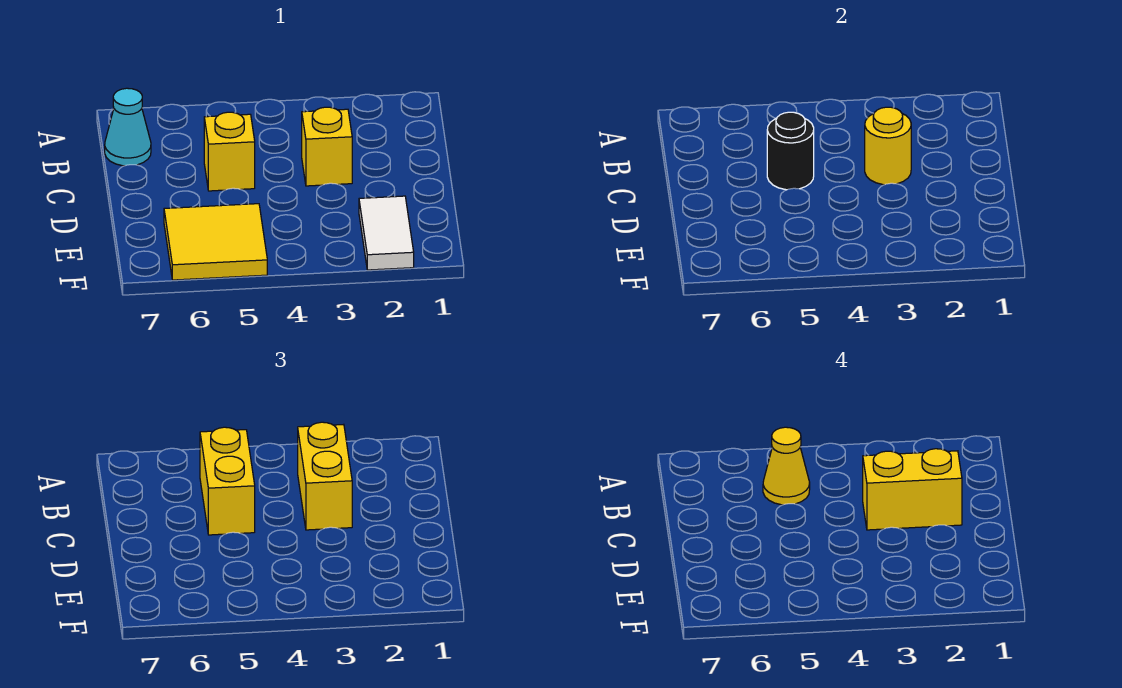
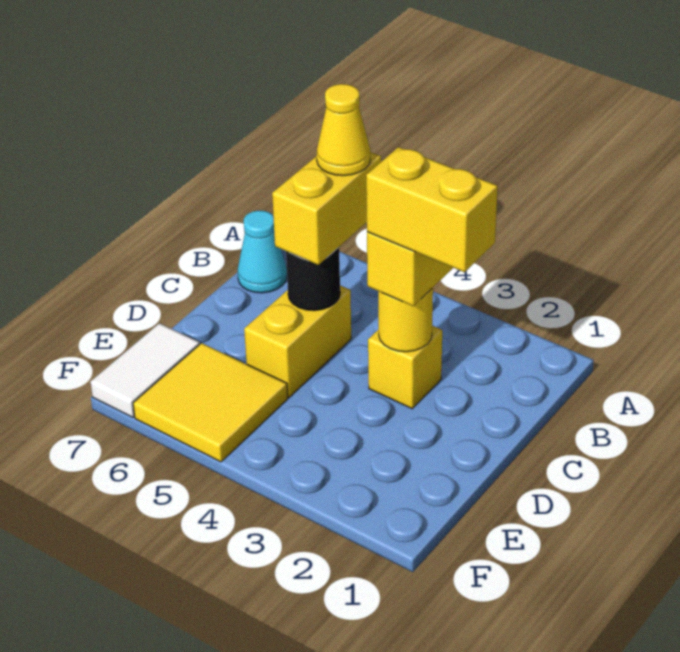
yellow brick C5 level 1 -> yellow brick C5:D5 level 1
white tile E2:F2 level 1 -> white tile E7:F7 level 1

